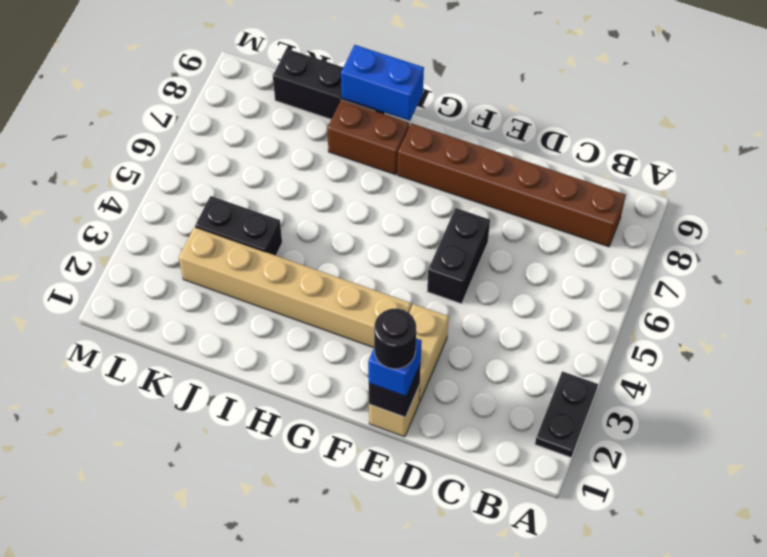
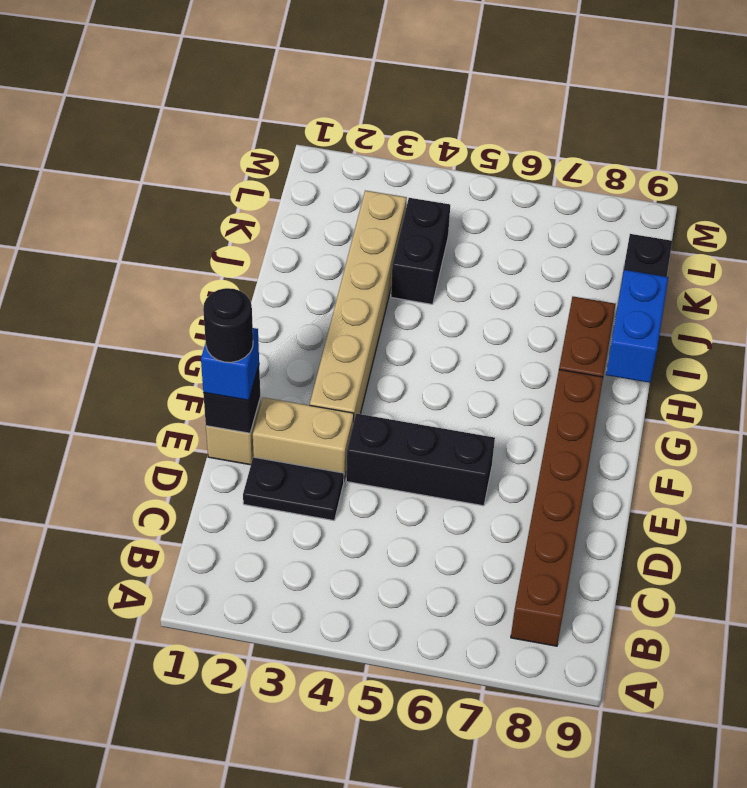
black plate A2:A3 level 1 -> black plate D2:D3 level 1
black brick E5:E6 level 1 -> black brick E4:E6 level 1

